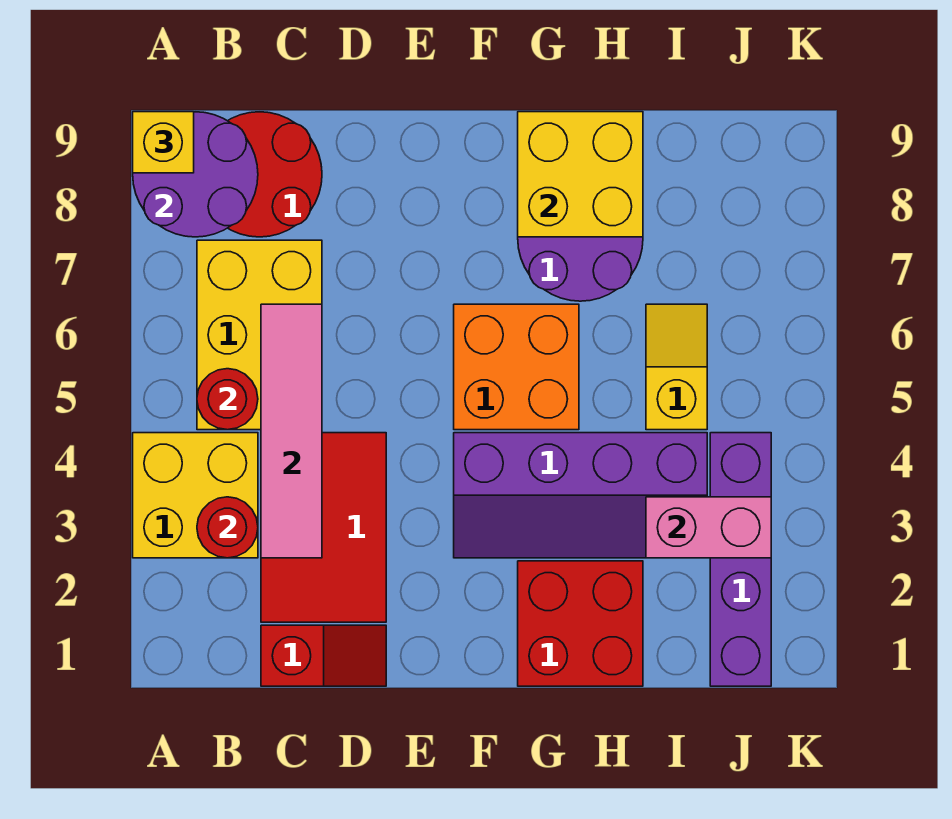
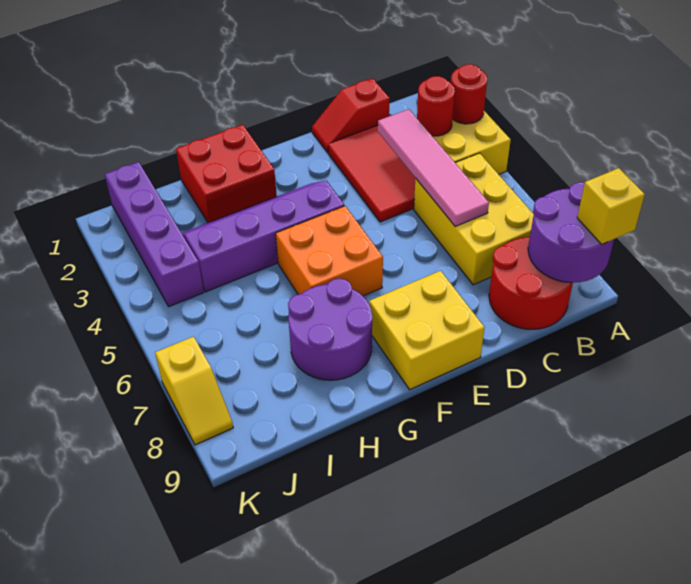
red round brick B5 level 2 -> red round brick A3 level 2
yellow brick G8:H9 level 2 -> yellow brick E8:F9 level 1
pink brick I3:J3 level 2 -> none
yellow slope I5:I6 level 1 top 5 -> yellow slope K7:K8 level 1 top 7

